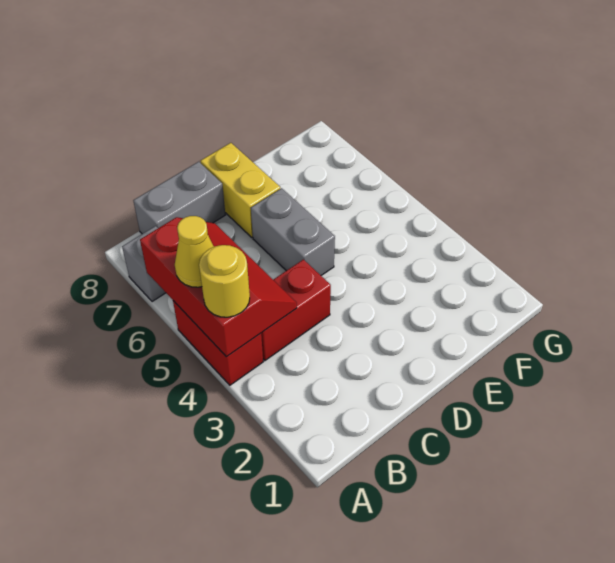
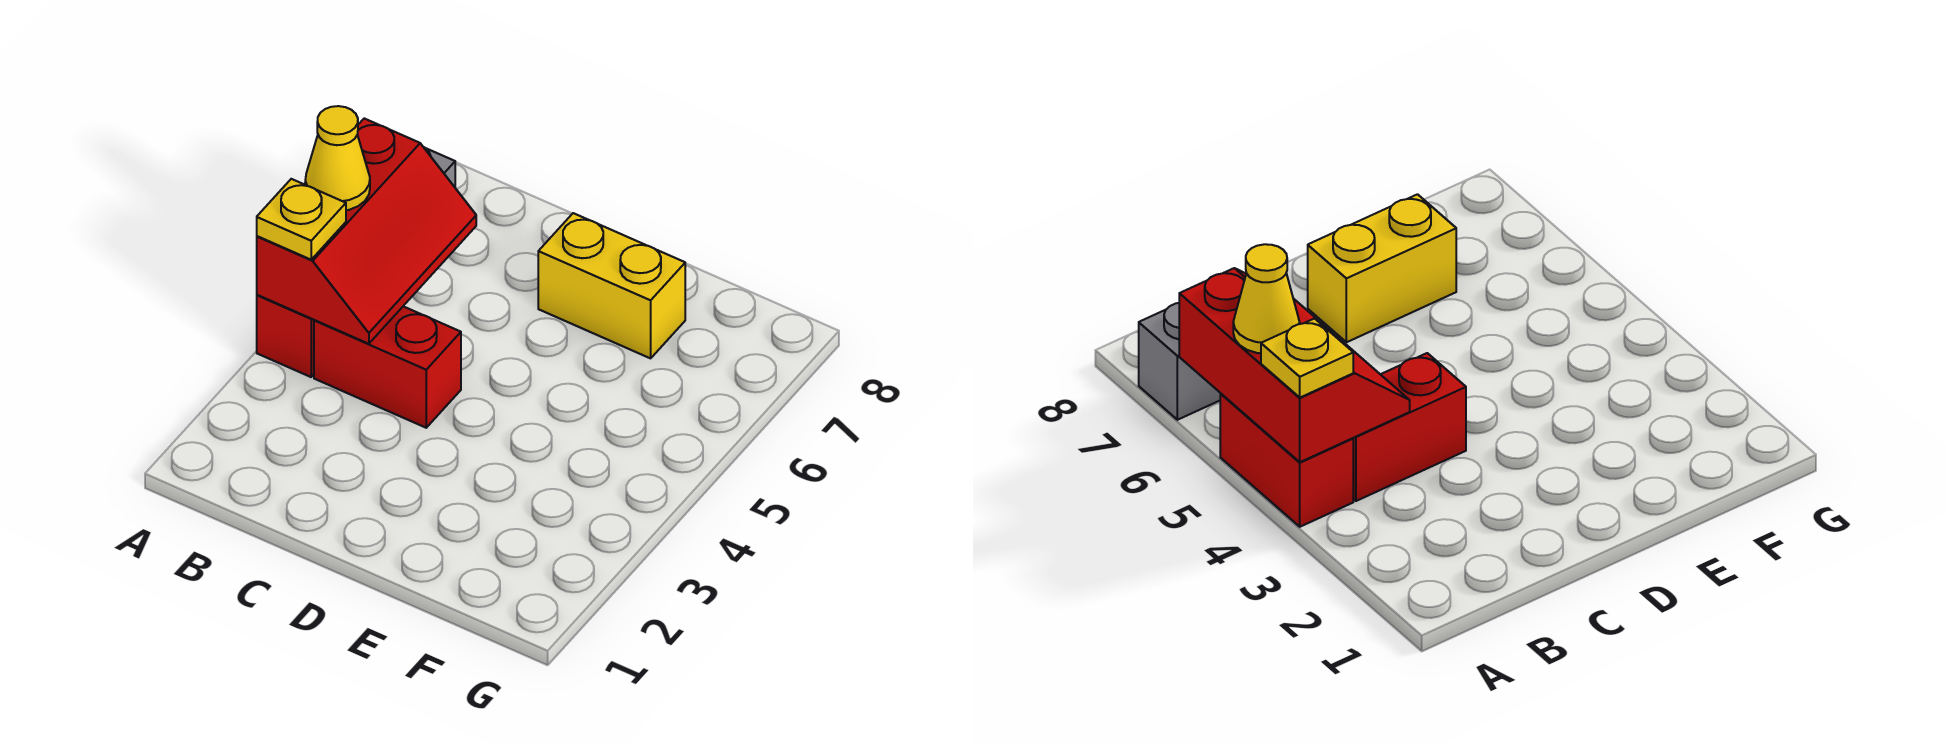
yellow round brick A4 level 3 -> yellow plate A4 level 3
grey brick B8:C8 level 1 -> none
grey brick D5:D6 level 1 -> none
yellow brick D7:D8 level 1 -> yellow brick D7:E7 level 1

